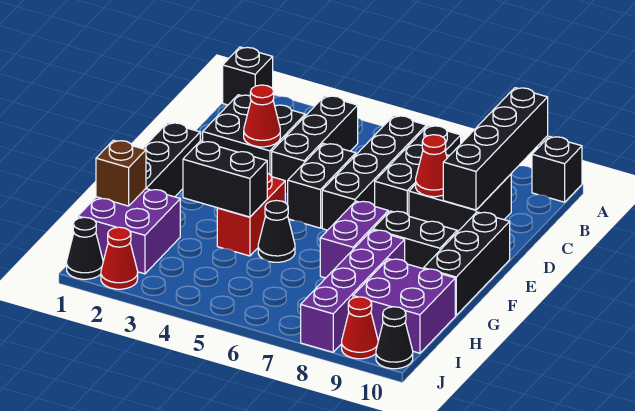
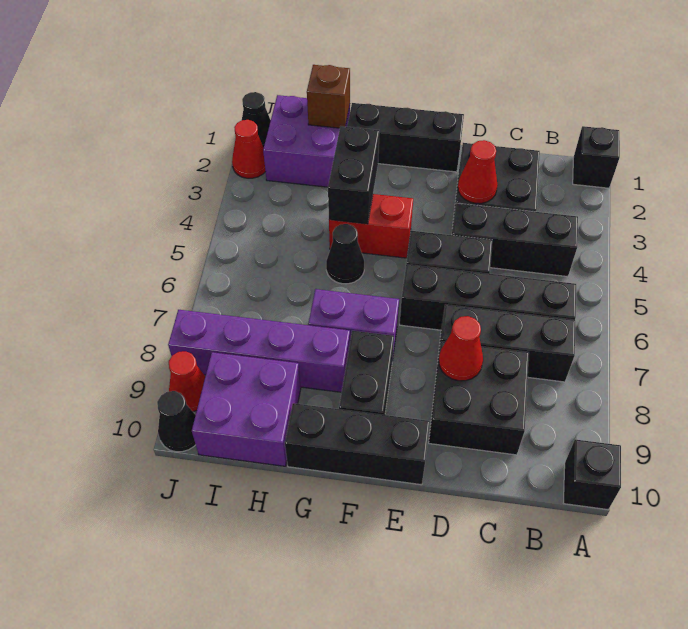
black brick A9:D9 level 2 -> none

